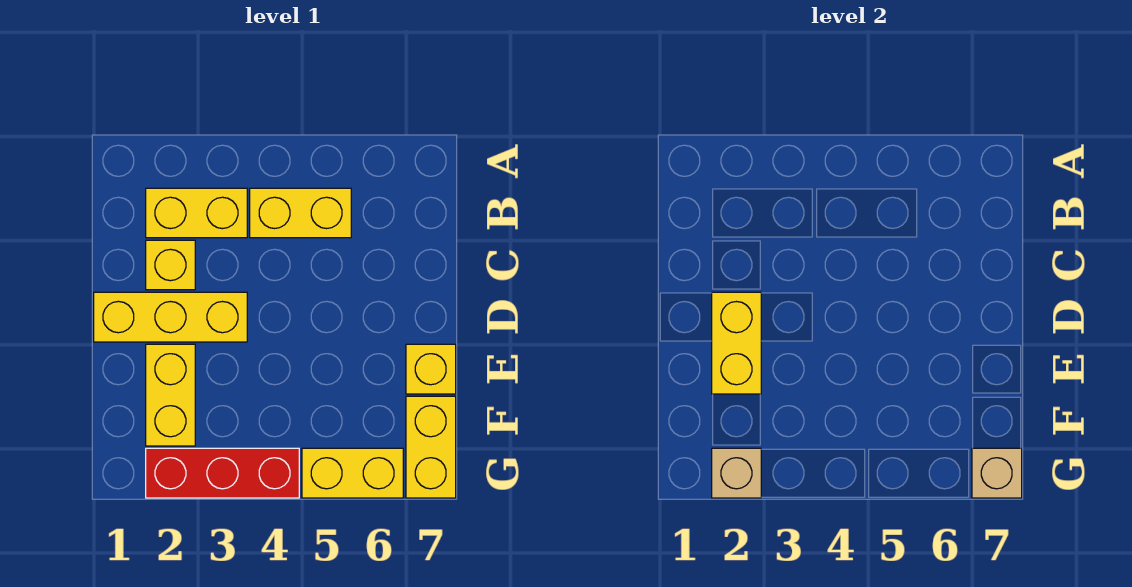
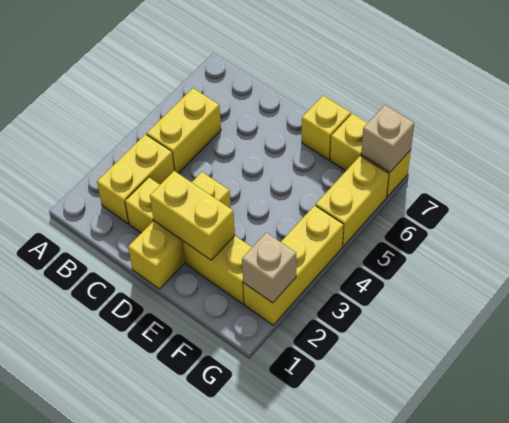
red brick G2:G4 level 1 -> yellow brick G2:G4 level 1

